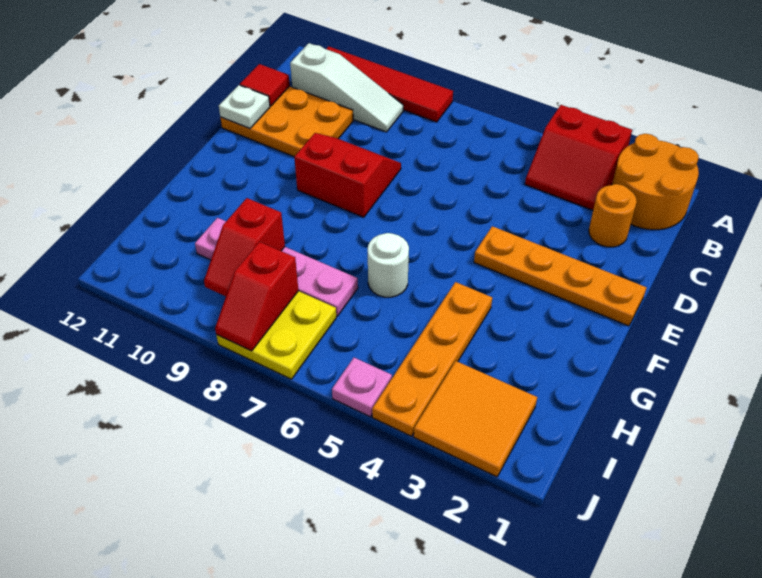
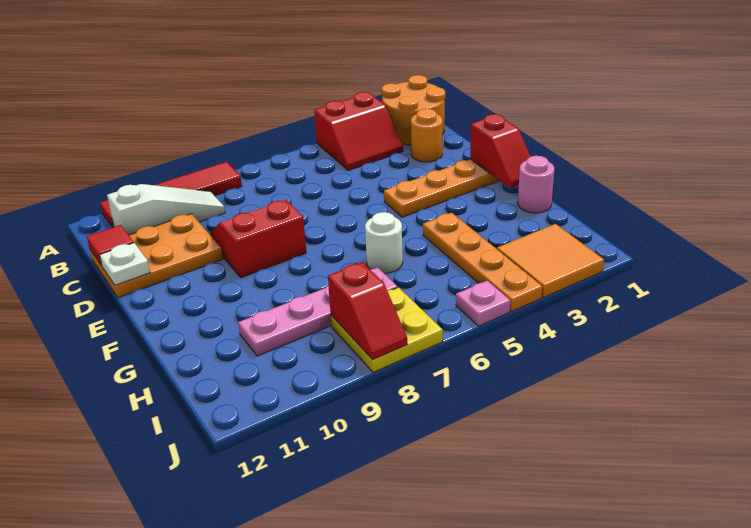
none -> pink round brick G1 level 1
red slope H9:I9 level 2 top H -> red slope E1:F1 level 2 top E

